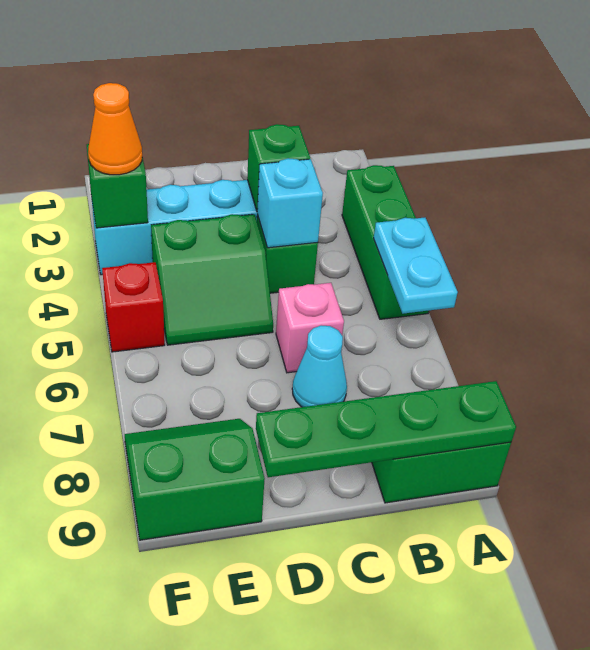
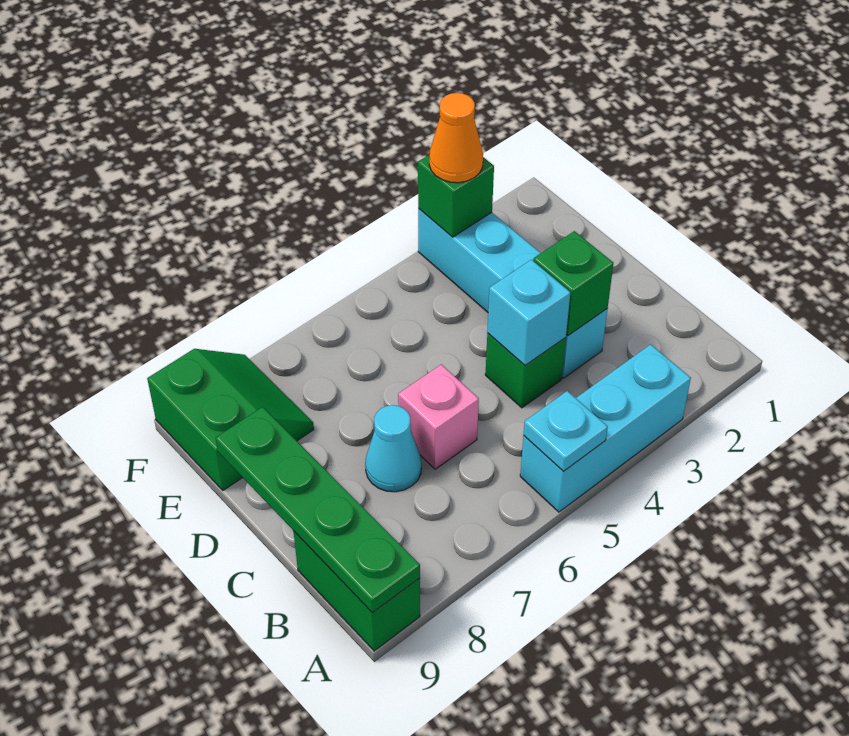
green brick A3:A5 level 1 -> cyan brick A3:A5 level 1
cyan plate A5:A6 level 2 -> cyan plate A5 level 2
green slope D4:E5 level 1 top 4 -> none
red brick F5 level 1 -> none

